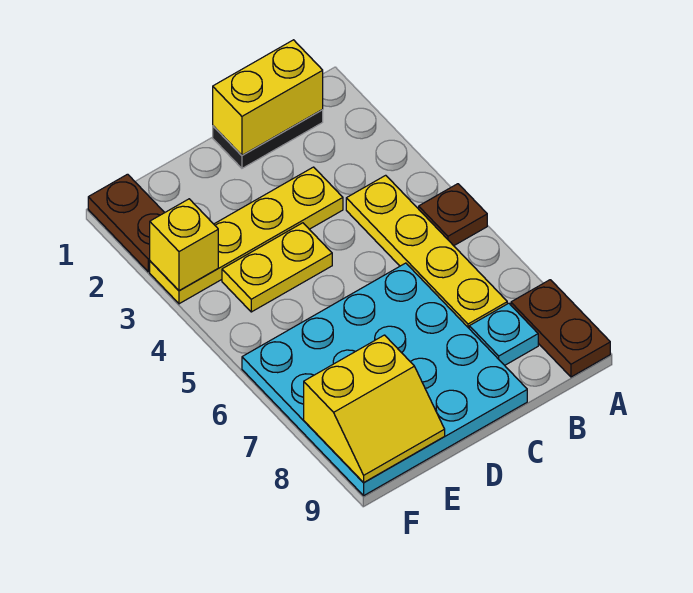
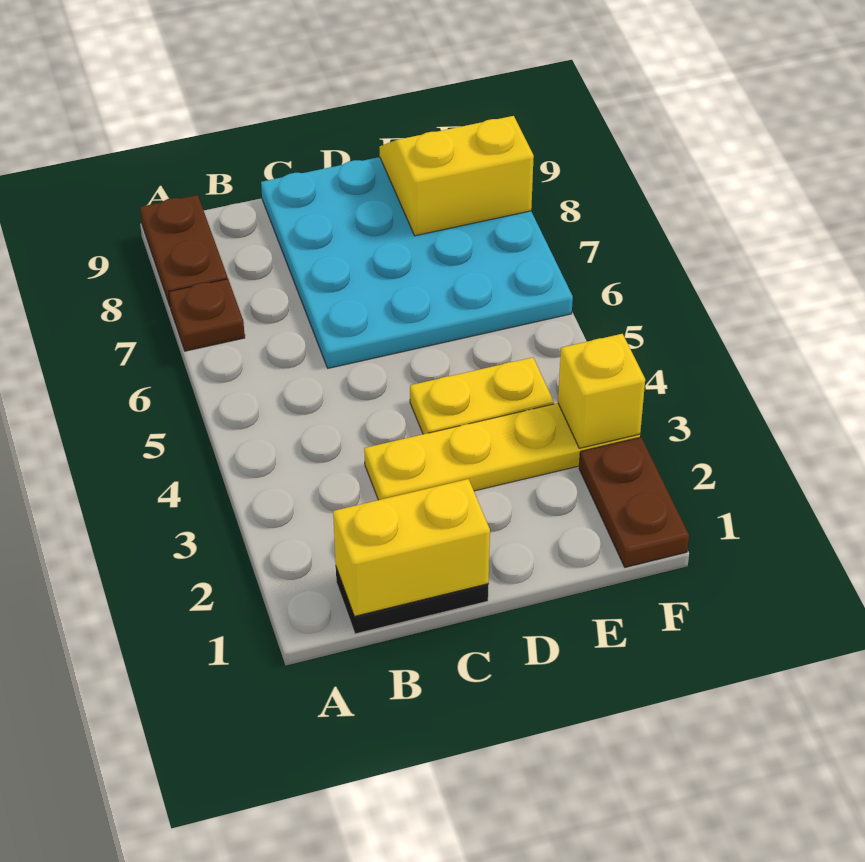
brown plate A5 level 1 -> brown plate A7 level 1
yellow plate B4:B7 level 1 -> none
cyan plate B8 level 1 -> none

